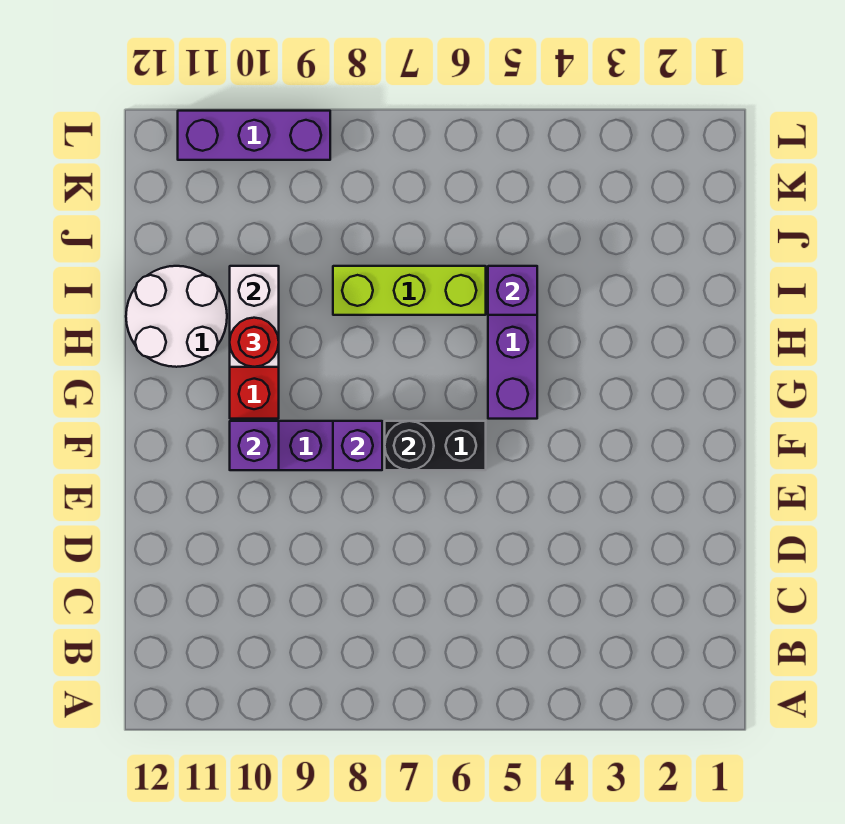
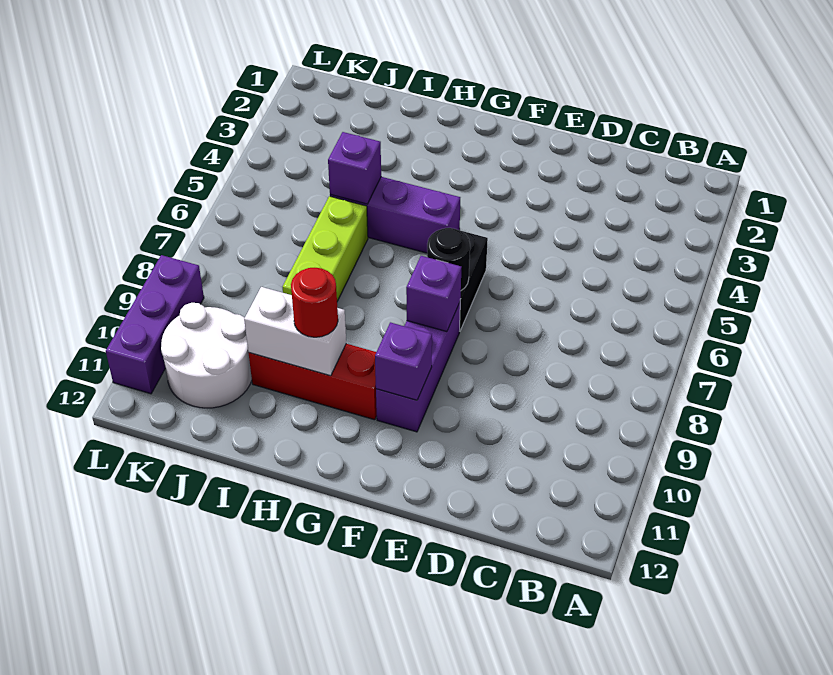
white round brick H11:I12 level 1 -> white round brick J10:K11 level 1

